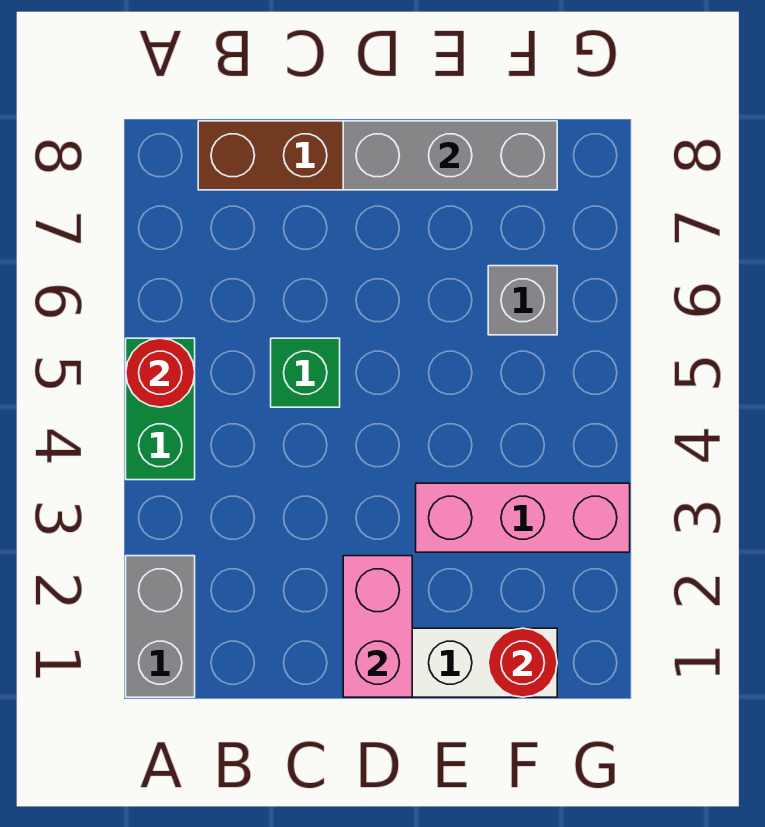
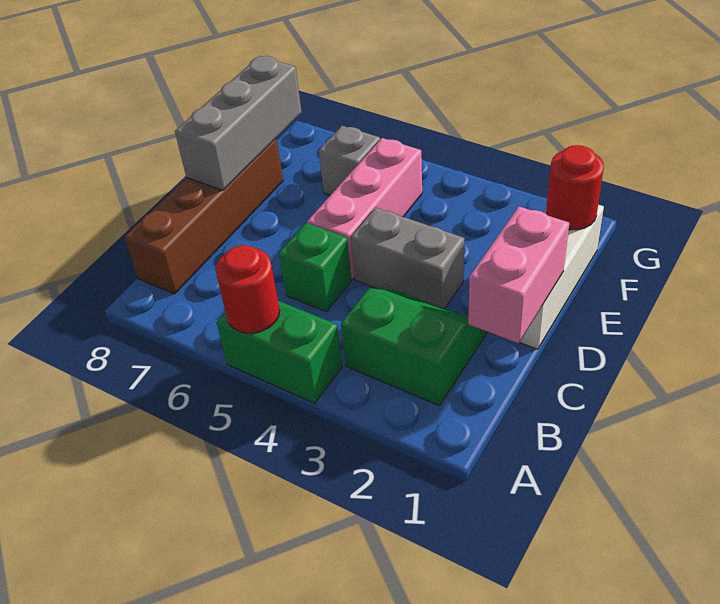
grey brick A1:A2 level 1 -> grey brick D3:D4 level 1
none -> green slope B2:C3 level 1 top B
pink brick D1:D2 level 2 -> pink brick C1:D1 level 2
pink brick E3:G3 level 1 -> pink brick D5:F5 level 1

